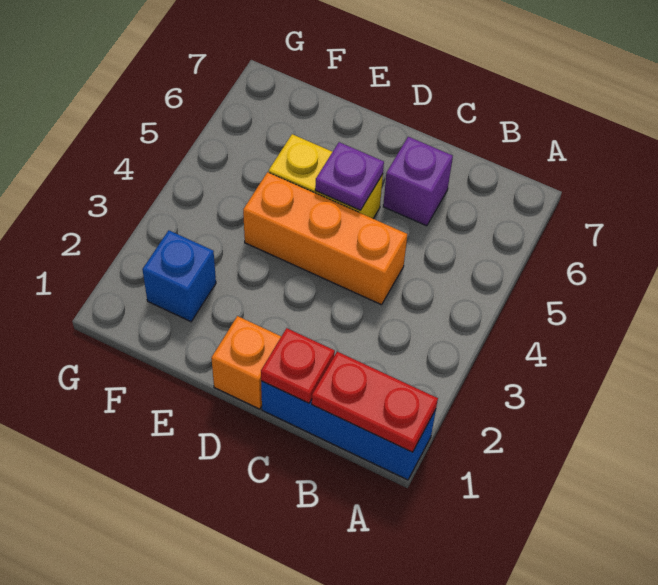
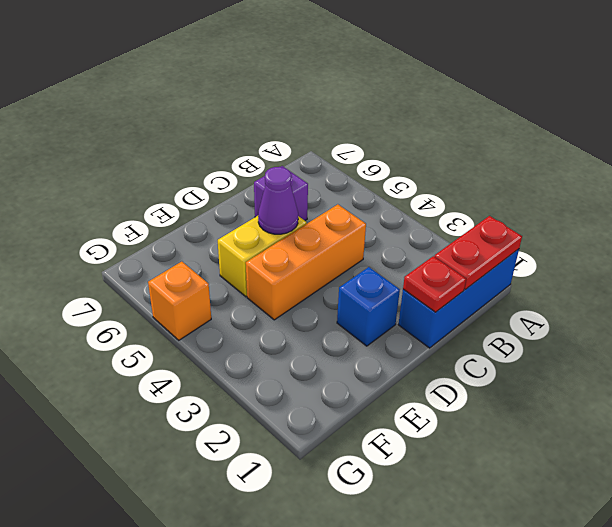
orange brick D1 level 1 -> orange brick G5 level 1
purple plate D5 level 2 -> purple cone D5 level 2
blue brick F2 level 1 -> blue brick D2 level 1

